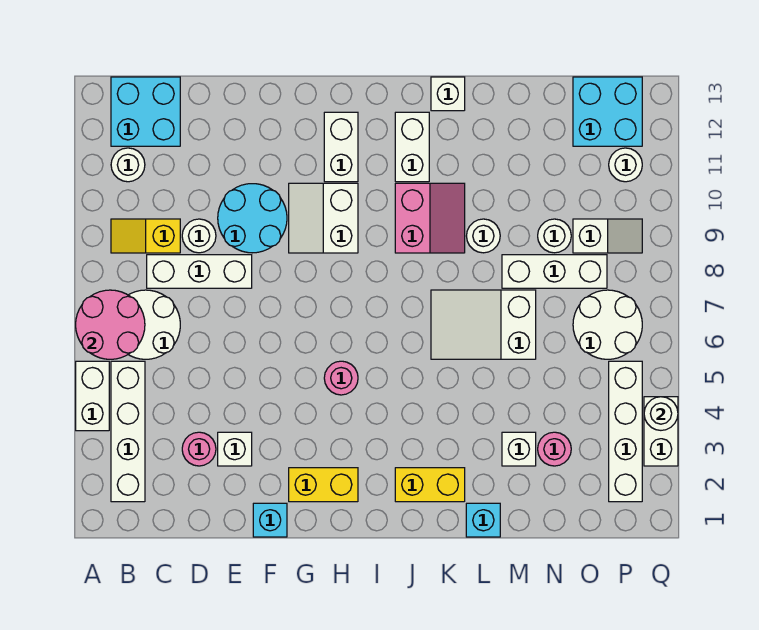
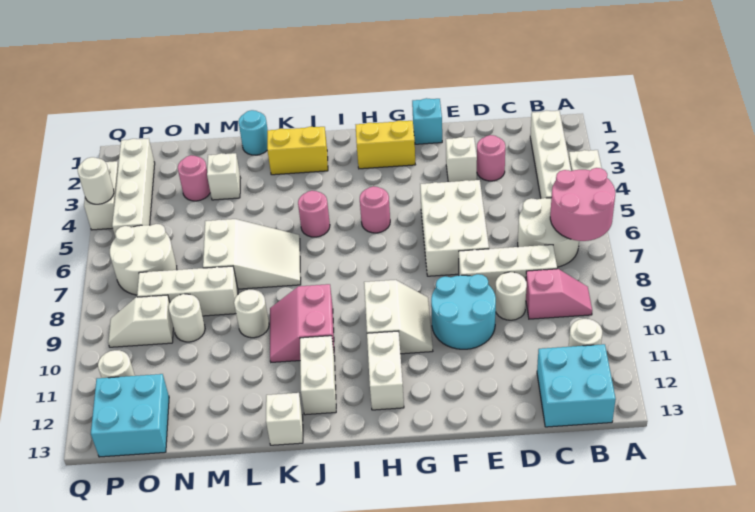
yellow slope B9:C9 level 1 top C -> pink slope B9:C9 level 1 top C
none -> white brick E5:F7 level 1
none -> pink round brick J5 level 1
cyan brick L1 level 1 -> cyan round brick L1 level 1

